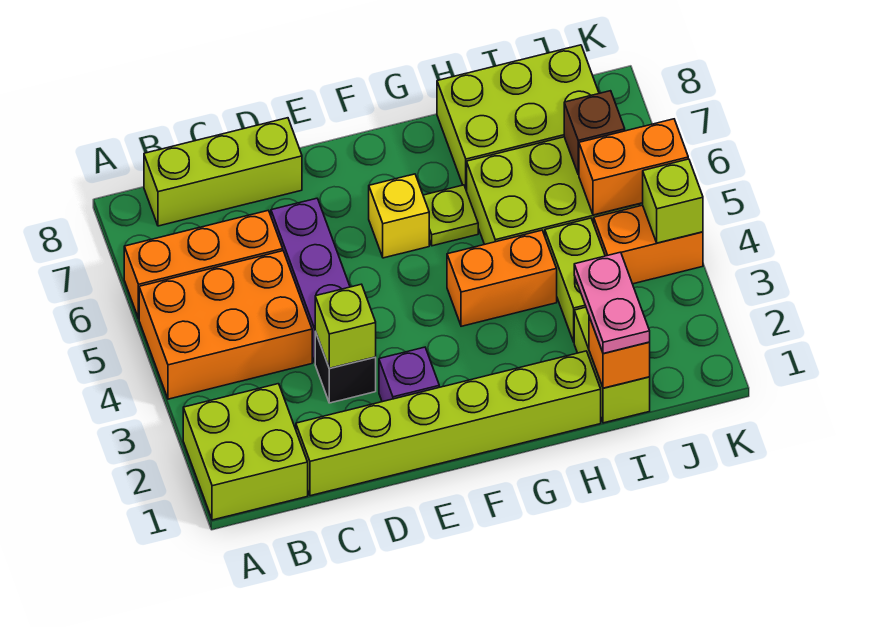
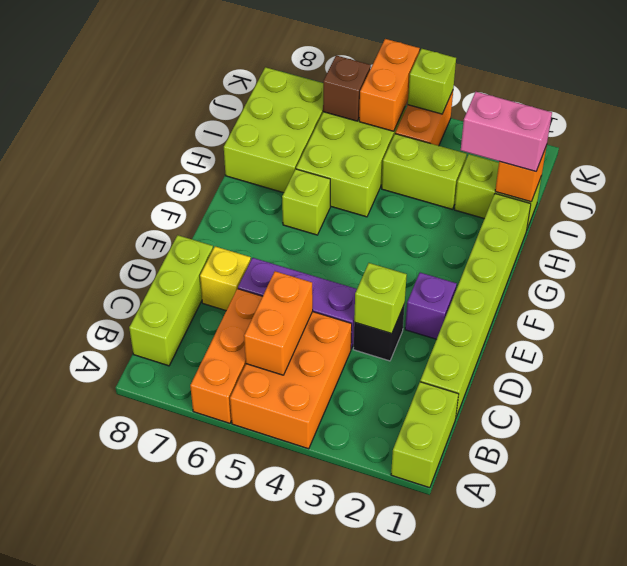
lime brick A1:B2 level 1 -> lime brick A1:B1 level 1
yellow brick F6 level 1 -> yellow brick D7 level 1
orange brick G4:H4 level 1 -> orange brick B5:C5 level 2
lime plate G6 level 1 -> lime brick G6 level 1
pink plate I1:I2 level 3 -> pink brick I1:I2 level 3

